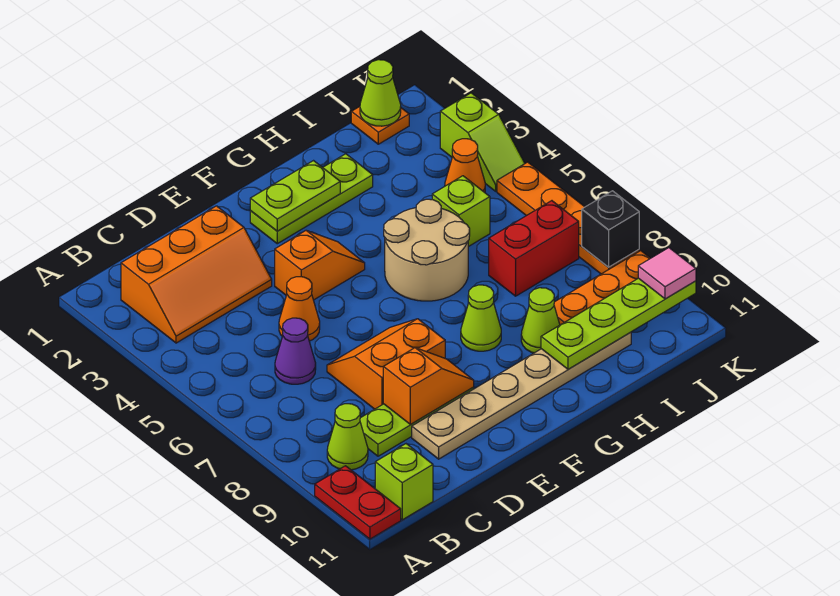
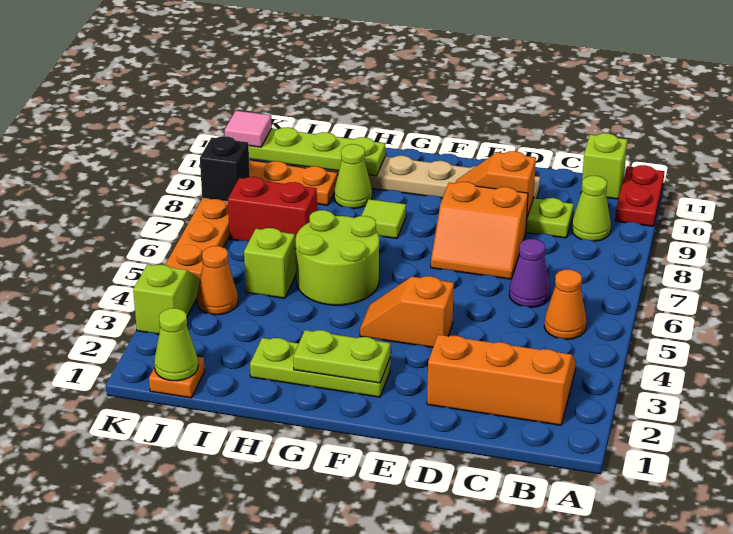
orange cone D5 level 1 -> orange cone B5 level 1
tan round brick G5:H6 level 1 -> lime round brick G5:H6 level 1
lime cone G8 level 1 -> lime tile G8 level 1

